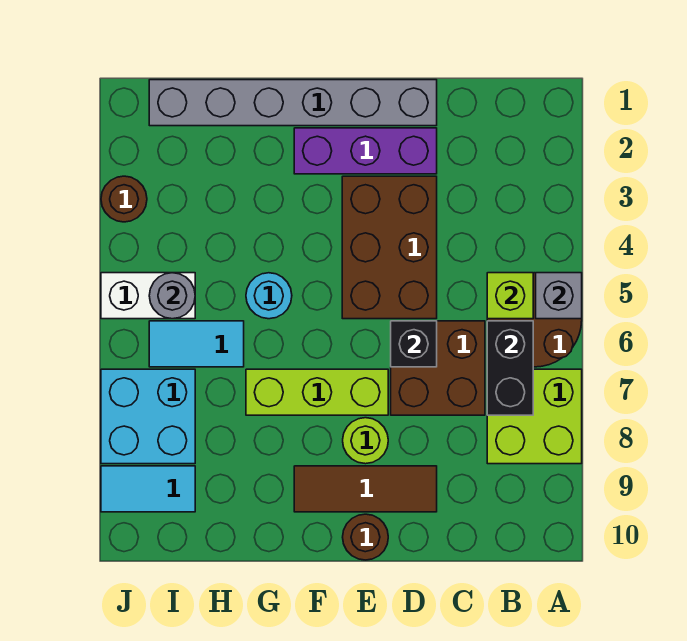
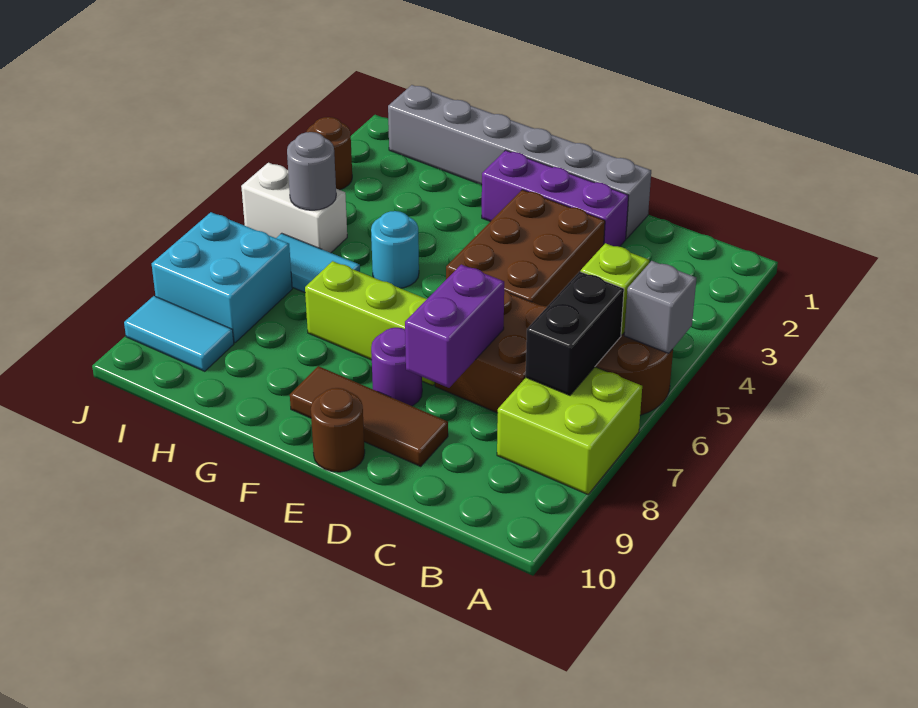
black brick D6 level 2 -> none
none -> purple brick D7:D8 level 2
lime round brick E8 level 1 -> purple round brick E8 level 1

